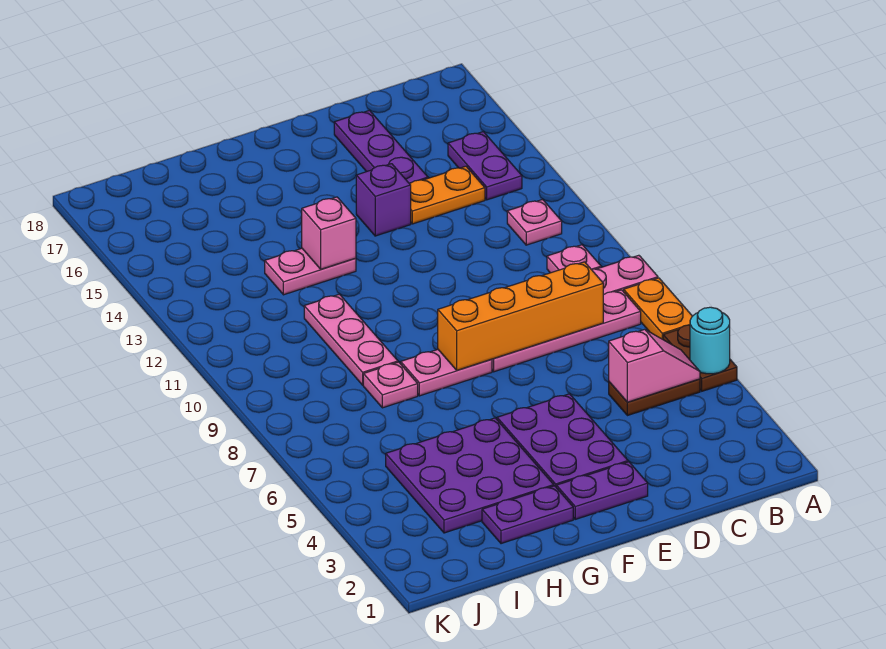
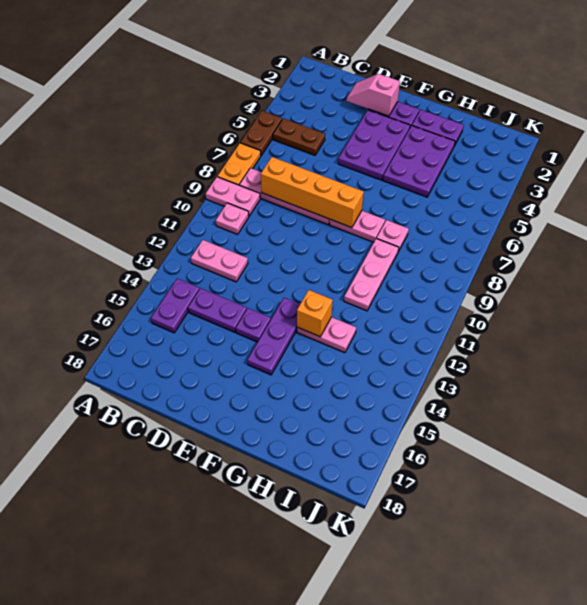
cyan round brick A5 level 2 -> none
pink slope B5:C5 level 2 top C -> pink slope D2:E2 level 2 top E
pink plate B12 level 1 -> pink plate B12:C12 level 1
orange plate C14:D14 level 1 -> purple plate C14:D14 level 1
purple plate D15:D17 level 1 -> purple plate F13:F15 level 1
purple brick E14 level 1 -> purple plate E14 level 1
purple plate G3:I5 level 1 -> purple plate G3:H5 level 1
pink brick G13 level 2 -> orange brick G13 level 2

